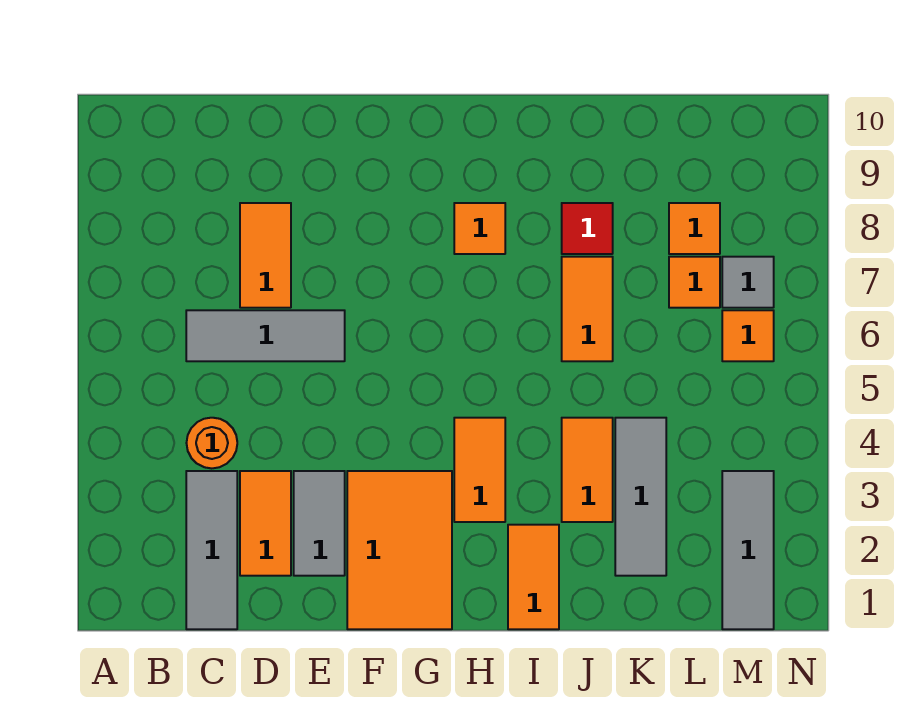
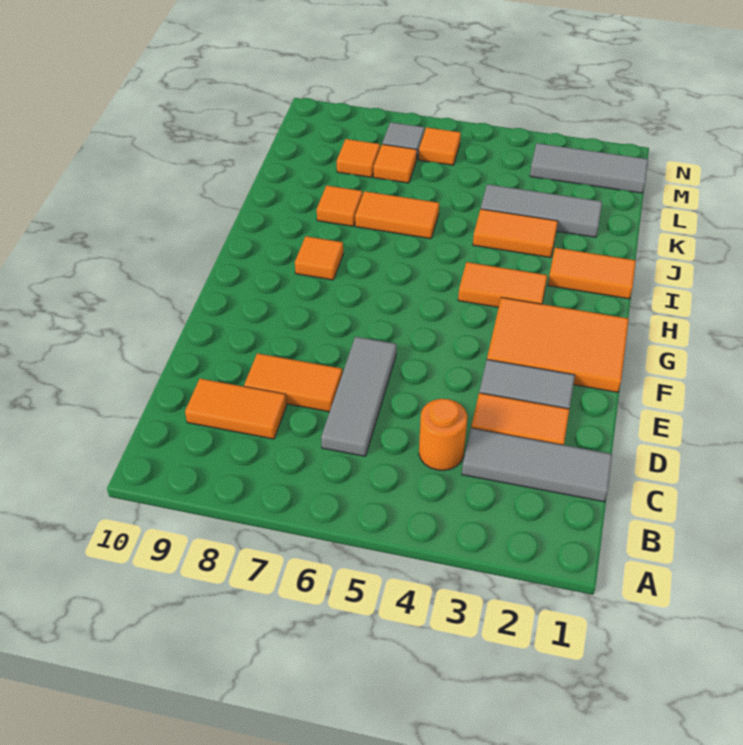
none -> orange tile C8:C9 level 1
red tile J8 level 1 -> orange tile J8 level 1

